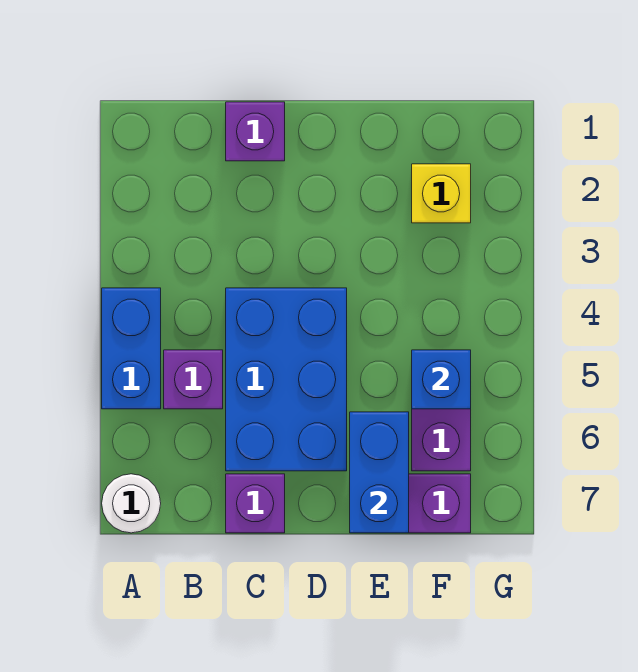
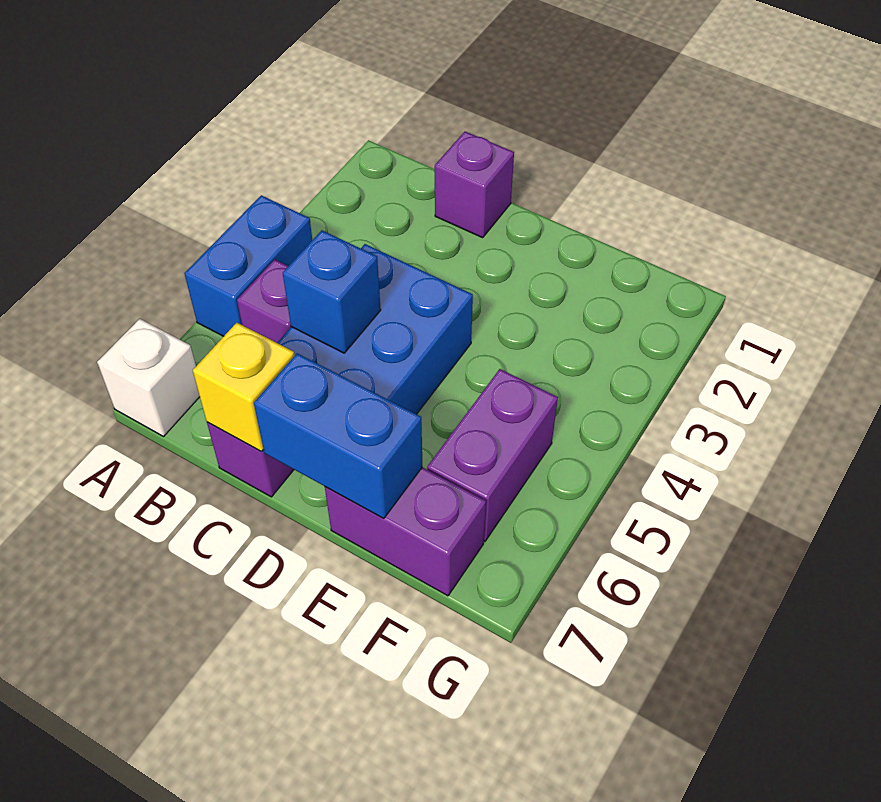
white round brick A7 level 1 -> white brick A7 level 1
blue brick E6:E7 level 2 -> blue brick D7:E7 level 2
yellow brick F2 level 1 -> yellow brick C7 level 2
blue brick F5 level 2 -> blue brick C5 level 2

